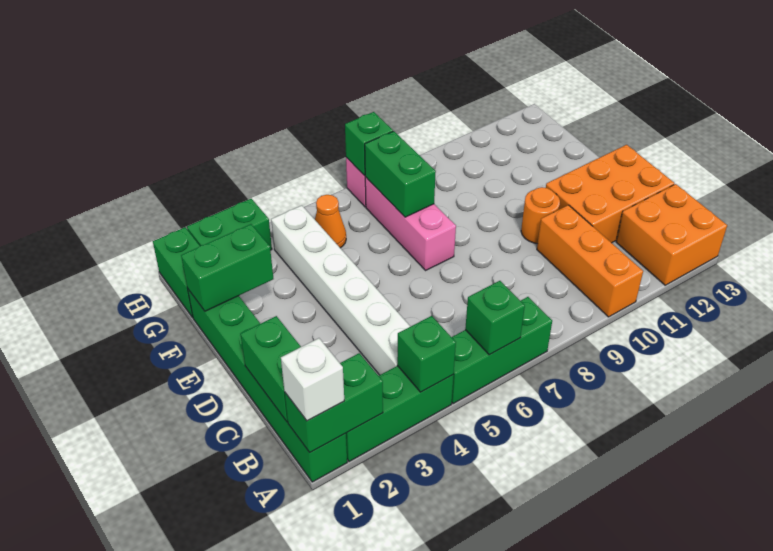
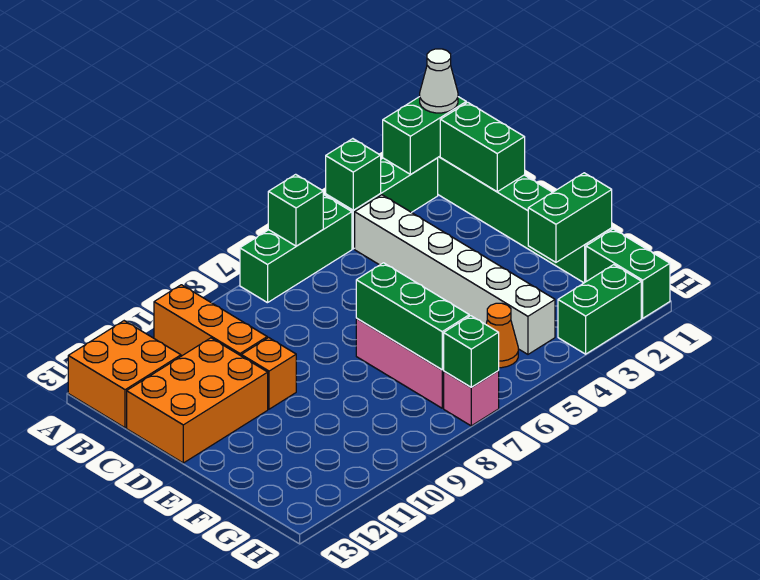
white brick A1 level 3 -> white cone A1 level 3
orange round brick D10 level 1 -> orange brick D10 level 1
green brick F7:G7 level 2 -> green brick E7:G7 level 2

